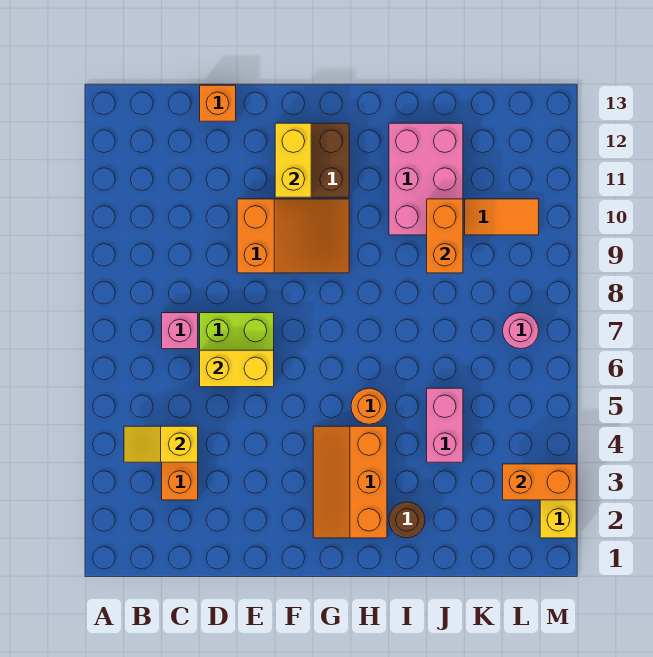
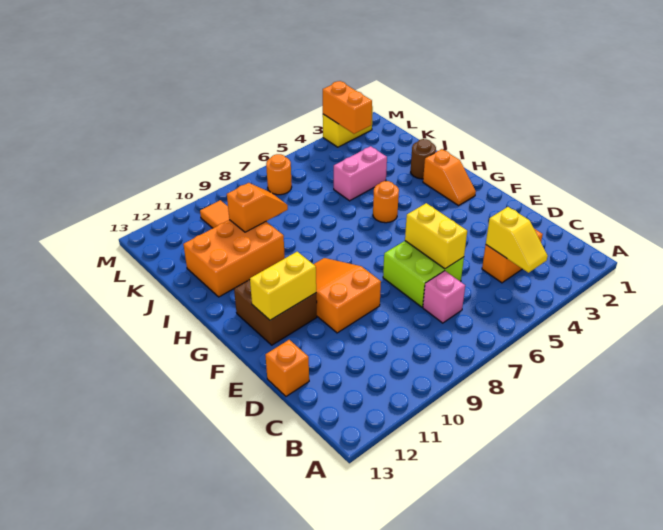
orange slope G2:H4 level 1 top H -> orange slope G2:H2 level 1 top H
pink brick I10:J12 level 1 -> orange brick I10:J12 level 1
orange brick J9:J10 level 2 -> orange slope J9:J10 level 2 top 10
pink round brick L7 level 1 -> orange round brick L7 level 1

